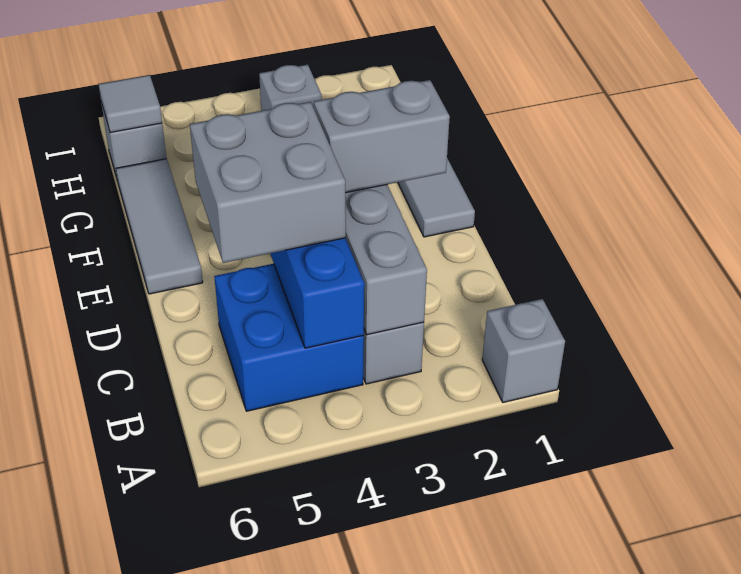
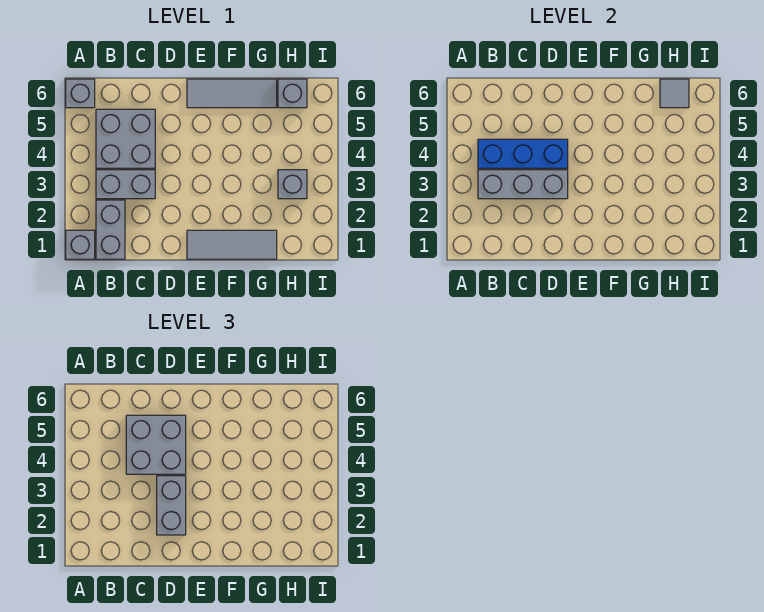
none -> grey brick A6 level 1
none -> grey brick B1:B2 level 1
blue brick B4:C5 level 1 -> grey brick B4:C5 level 1

